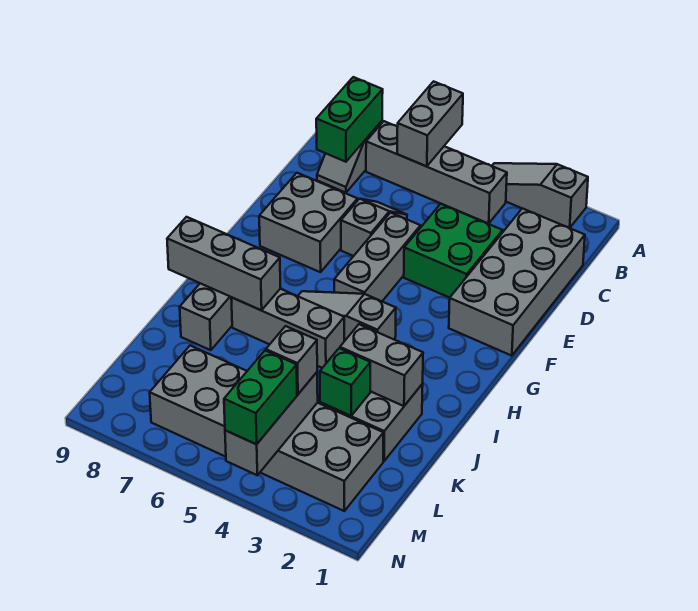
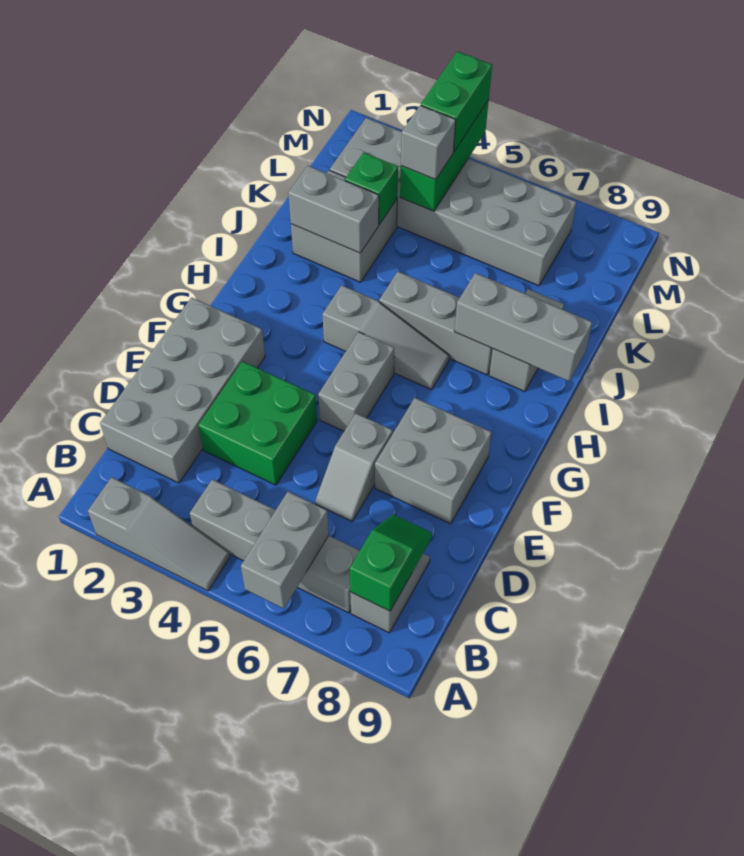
green brick B8:C8 level 2 -> green slope B8:C8 level 2 top B
grey brick E5:G5 level 1 -> grey brick F5:G5 level 1
grey brick L4:N4 level 2 -> green brick L4:N4 level 2

